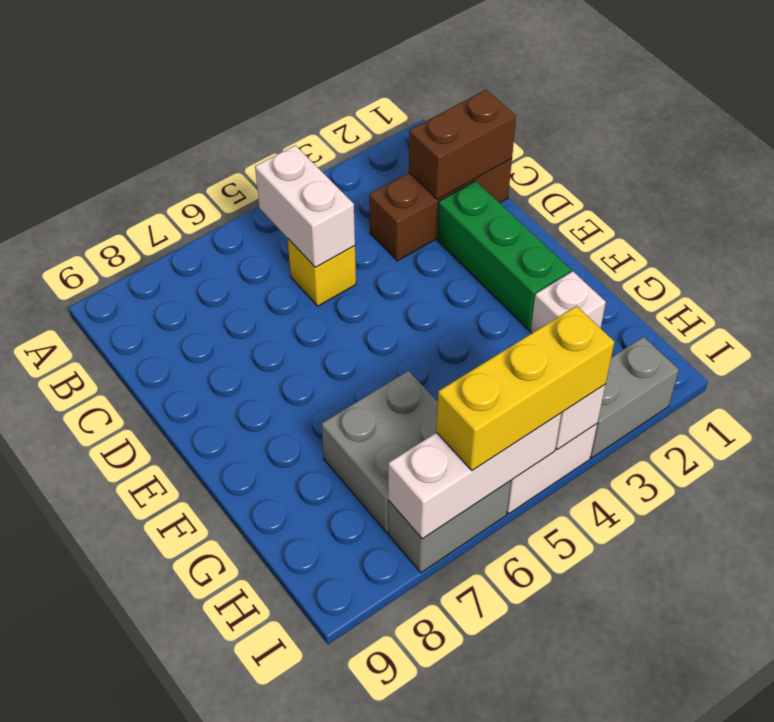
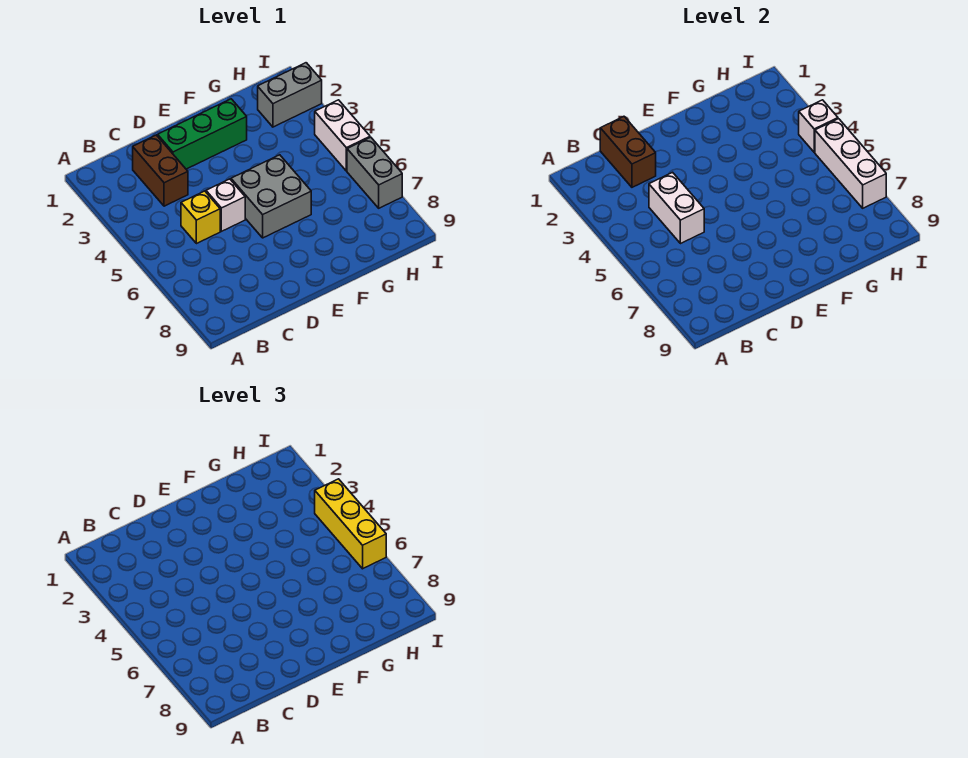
white brick B5:C5 level 2 -> white brick C4:C5 level 2
brown brick C1:C3 level 1 -> brown brick C2:C3 level 1
white brick G2 level 1 -> white brick D5 level 1
grey brick G6:H7 level 1 -> grey brick E5:F6 level 1
grey brick I2:I3 level 1 -> grey brick H2:I2 level 1

